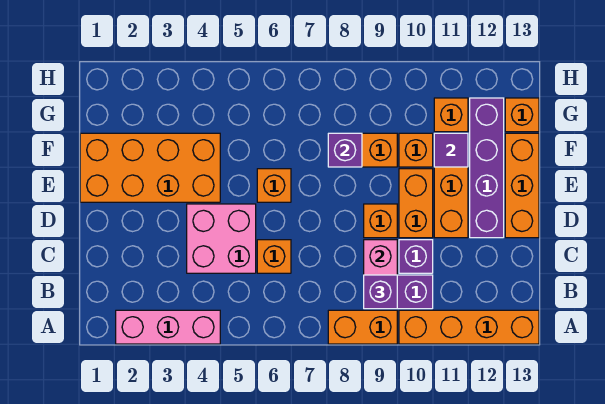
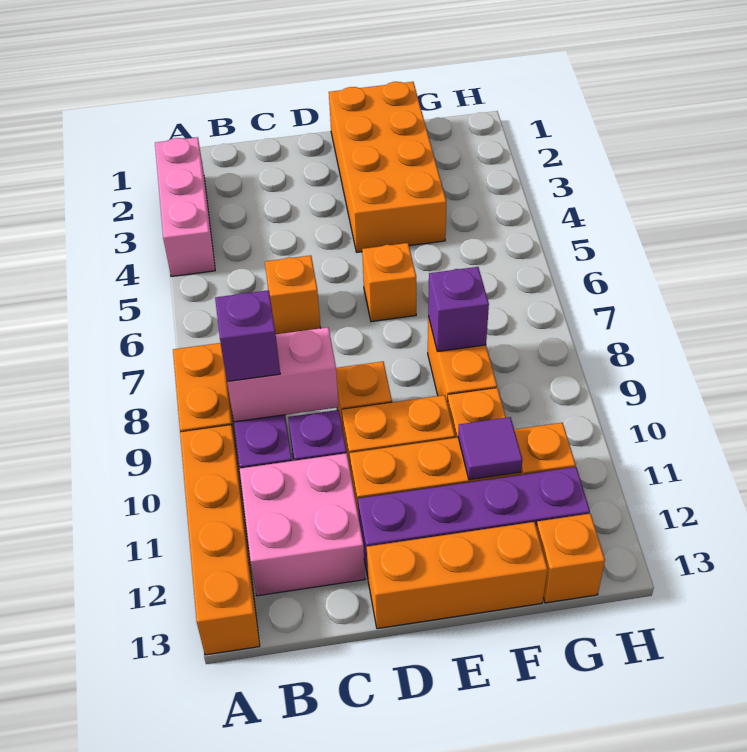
pink brick C4:D5 level 1 -> pink brick B11:C12 level 1

